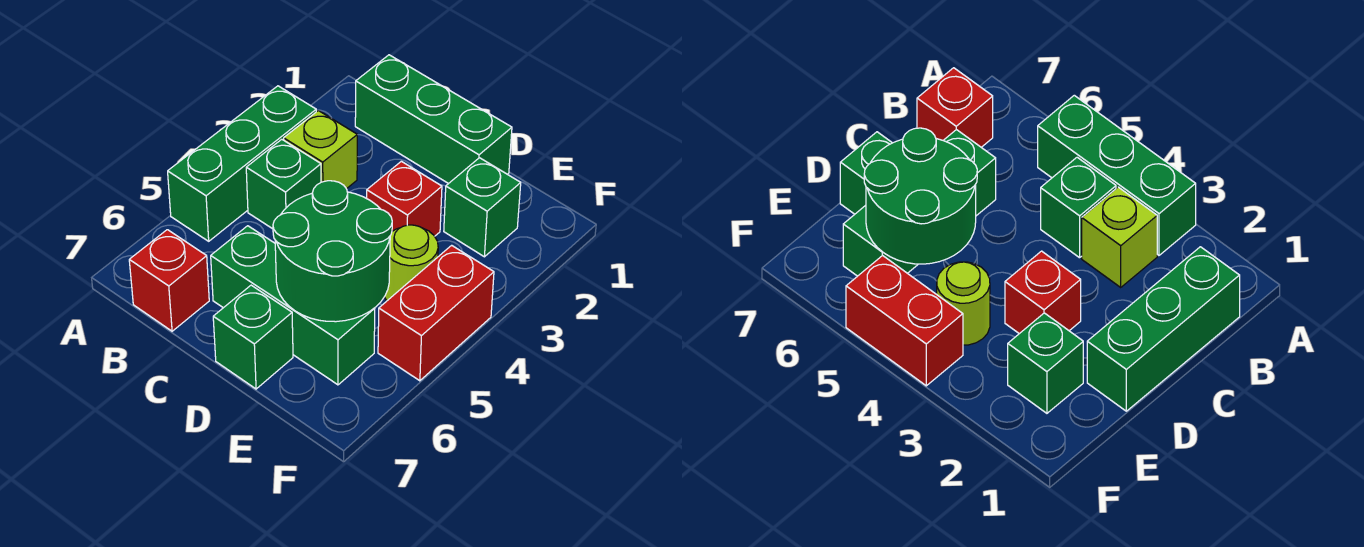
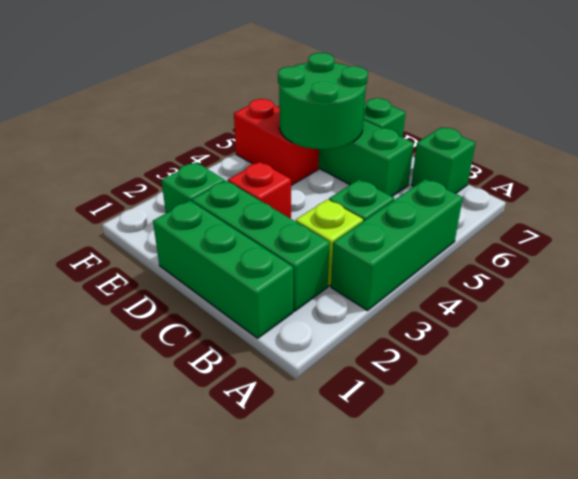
none -> green brick B2:D2 level 1
red brick B7 level 1 -> green brick B7 level 1
lime round brick E4 level 1 -> none
red brick F4:F5 level 1 -> red brick E5:F5 level 1

